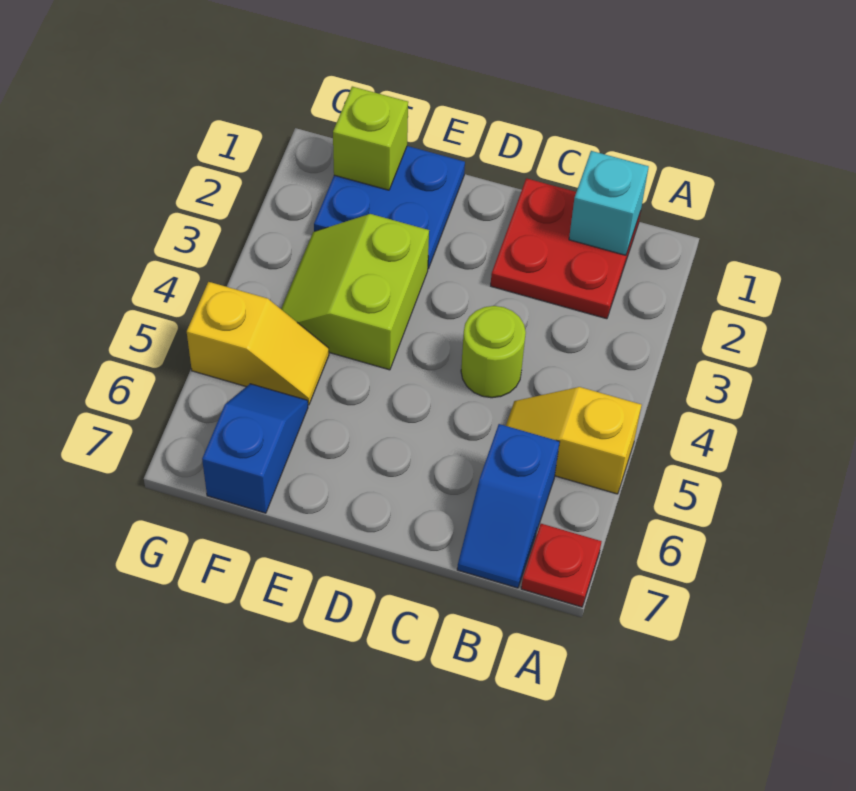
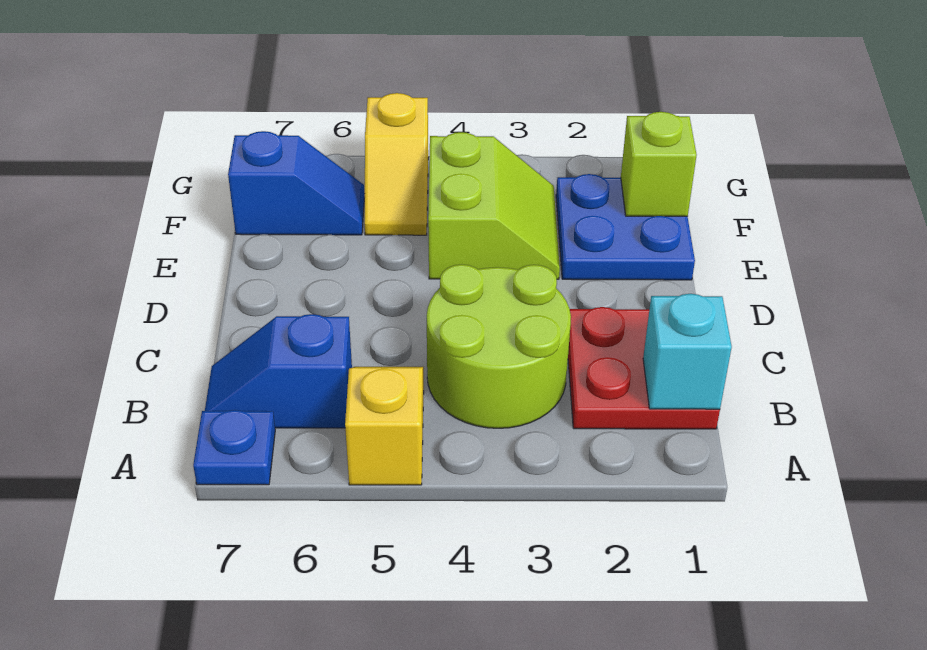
red plate A7 level 1 -> blue plate A7 level 1
lime round brick C4 level 1 -> lime round brick B3:C4 level 1
lime slope E3:F4 level 1 top E -> lime slope E3:F4 level 1 top 4

